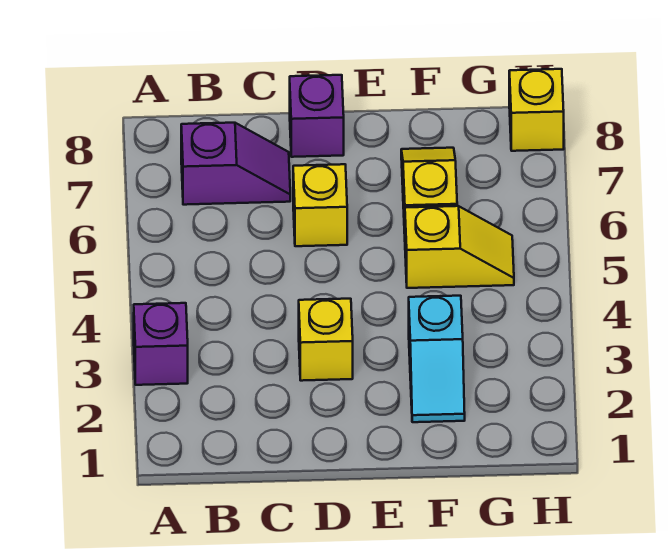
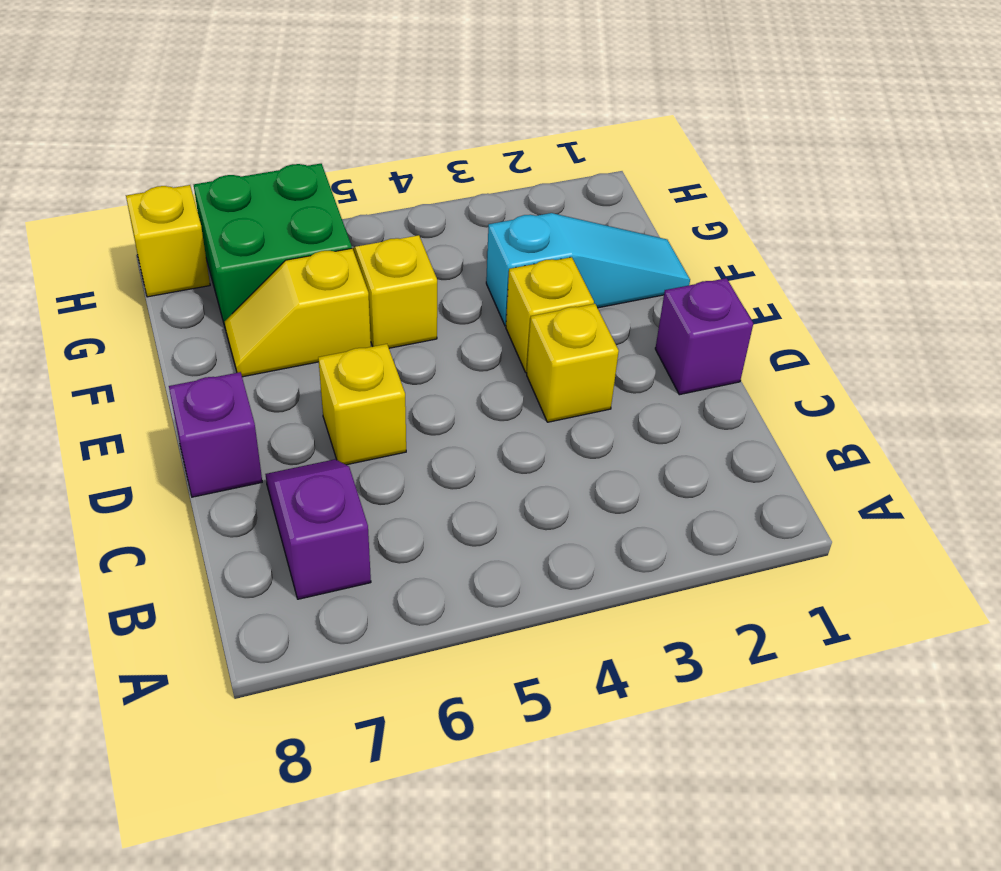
purple brick A3 level 1 -> purple brick D1 level 1
none -> yellow brick E3 level 1
cyan slope F2:F3 level 1 top 3 -> cyan slope F1:F3 level 1 top 3
none -> green brick G6:H7 level 1

